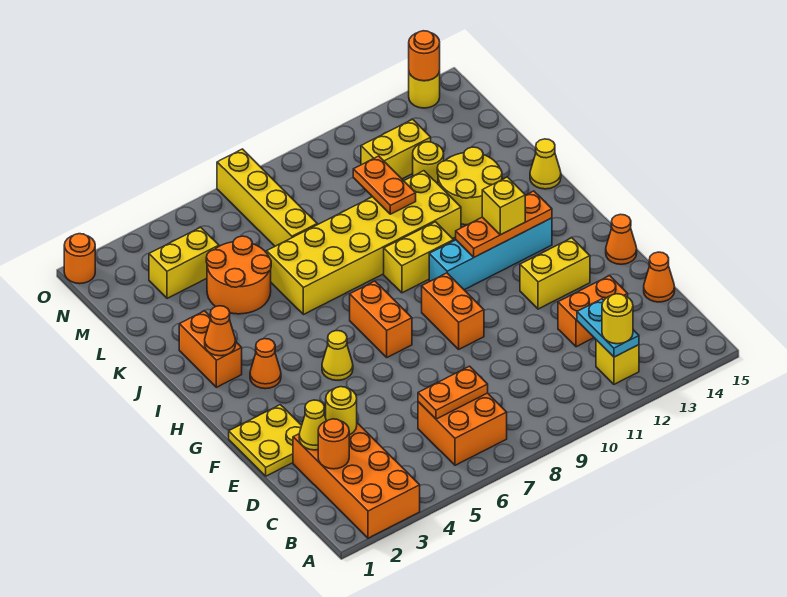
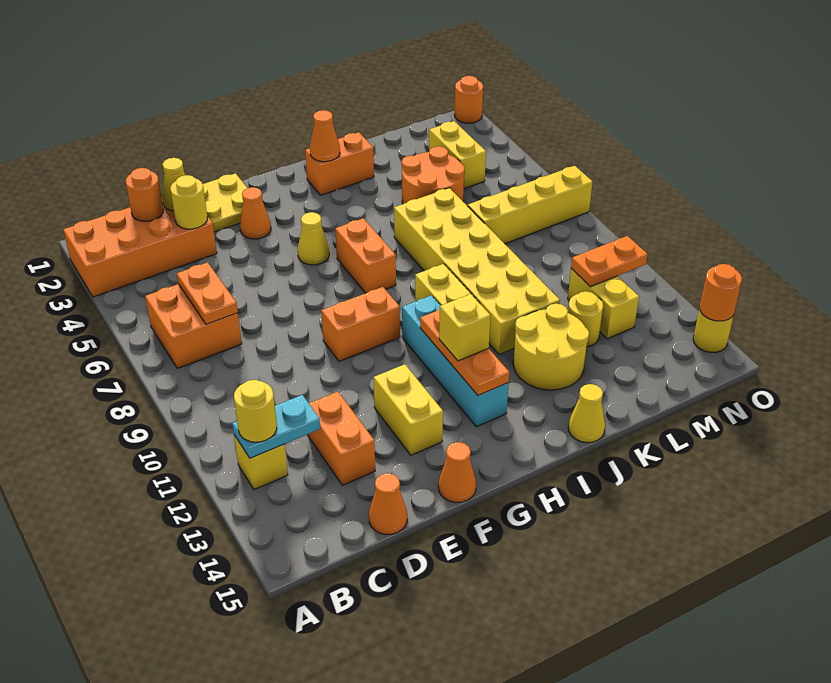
orange brick G7:H7 level 1 -> orange brick H6:H7 level 1
orange cone H3 level 1 -> orange cone F3 level 1
orange plate K10:L10 level 2 -> orange plate M11:N11 level 2

